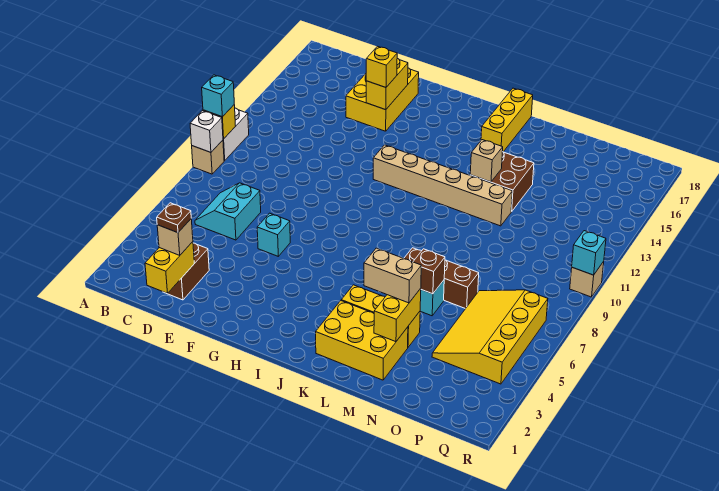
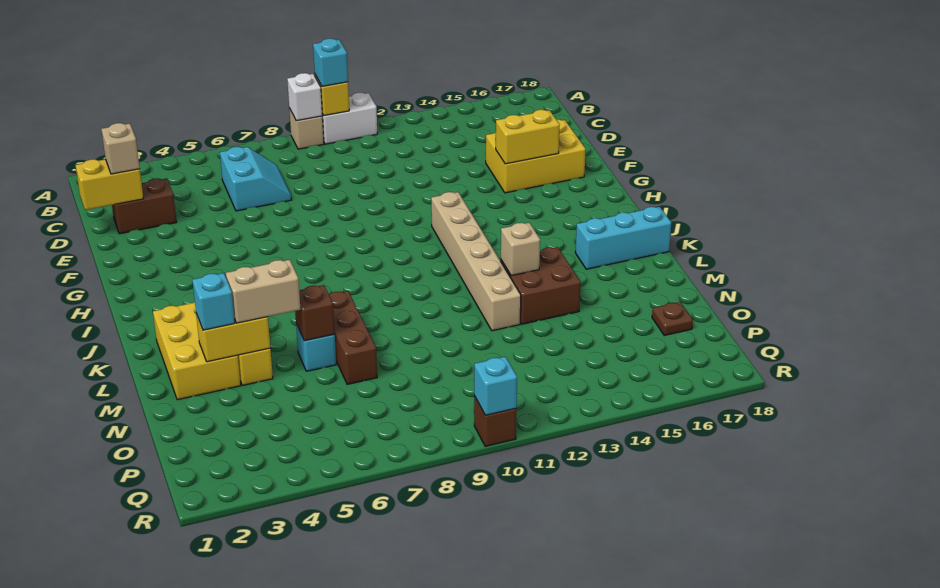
cyan slope C6:D7 level 1 top D -> cyan slope C6:D7 level 1 top 6
brown plate D2 level 4 -> brown plate O17 level 1
cyan brick F6 level 1 -> cyan brick M3 level 3
yellow brick F15 level 3 -> none
yellow brick K16:K18 level 1 -> cyan brick K16:K18 level 1
tan brick L4:M4 level 3 -> tan brick M4:M5 level 3
yellow slope O4:Q7 level 1 top Q -> none
tan brick R10 level 1 -> brown brick R10 level 1

